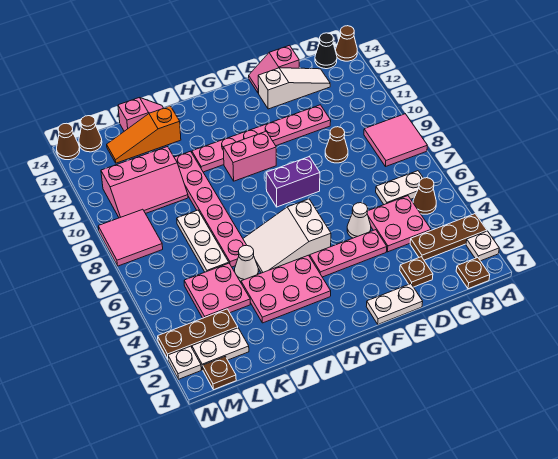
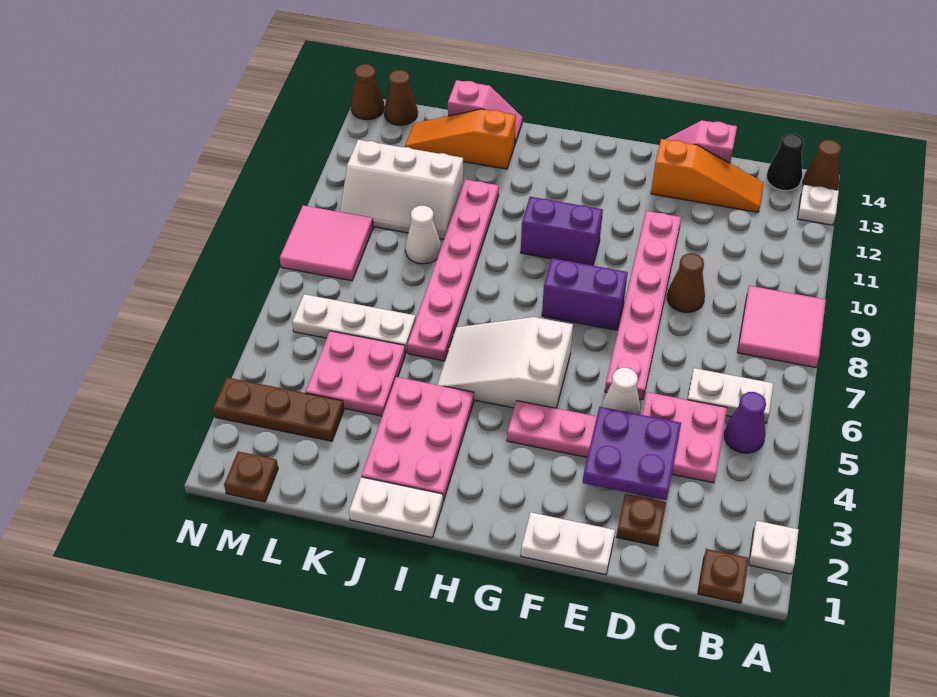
brown plate A3:C3 level 1 -> none
brown cone B5 level 1 -> purple cone B5 level 1
white slope C13:E13 level 1 top E -> orange slope C13:E13 level 1 top E
none -> purple plate D3:E4 level 2
pink plate D11:I11 level 1 -> pink plate E6:E11 level 1
pink brick G10:H10 level 1 -> purple brick G10:H10 level 1
pink plate H3:J4 level 1 -> pink plate I2:J4 level 1
white cone J5 level 1 -> white cone K9 level 1
white plate K6:K8 level 1 -> white plate K6:M6 level 1
pink slope K10:M11 level 1 top 11 -> white slope K10:M11 level 1 top 11
white plate L2:M2 level 1 -> white plate I1:J1 level 1
white plate N2 level 1 -> white plate A13 level 1

